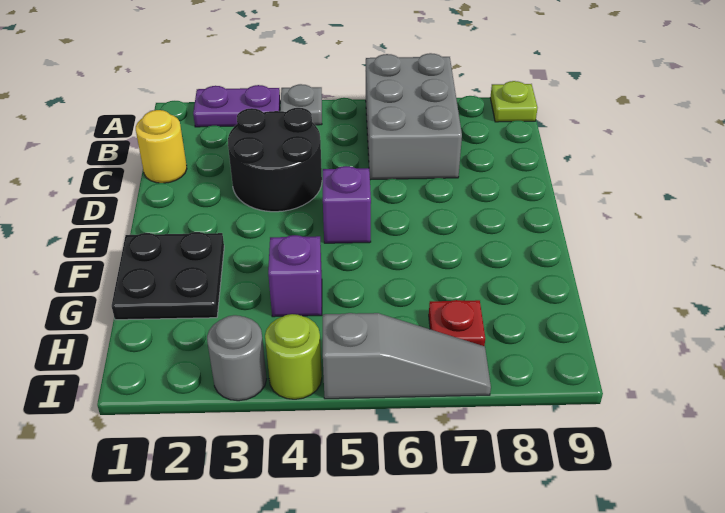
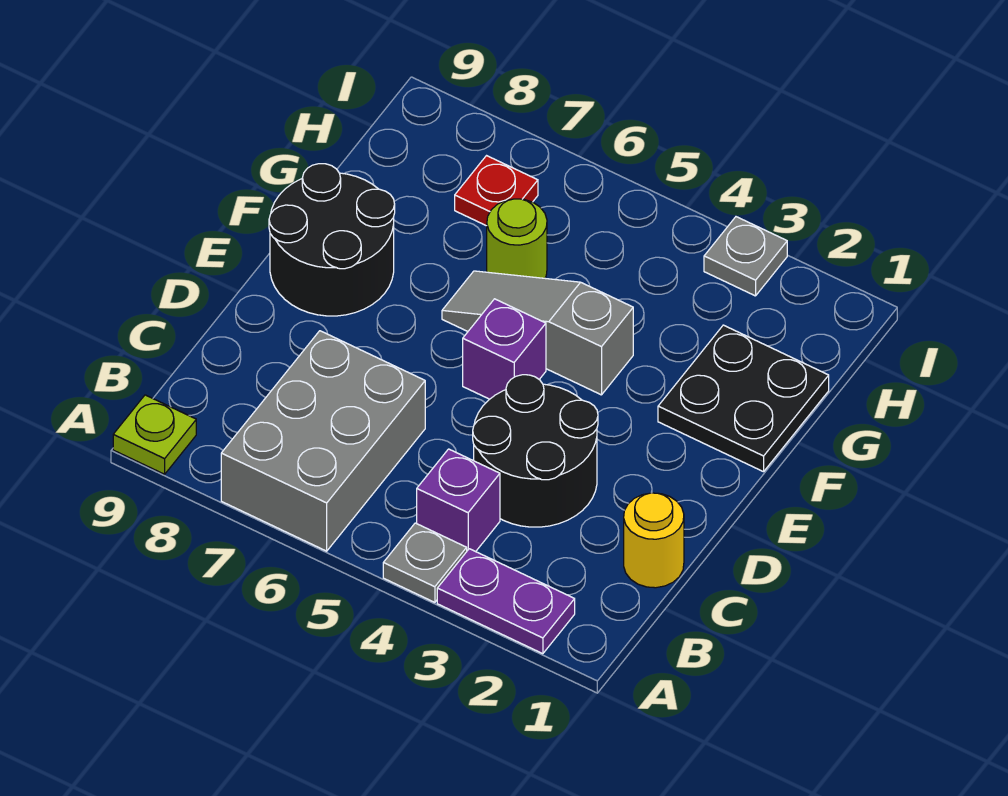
none -> black round brick E8:F9 level 1
purple brick G4 level 1 -> purple brick B4 level 1
grey round brick I3 level 1 -> grey plate I3 level 1
lime round brick I4 level 1 -> lime round brick G6 level 1
grey slope I5:I7 level 1 top 5 -> grey slope F4:F6 level 1 top 4

